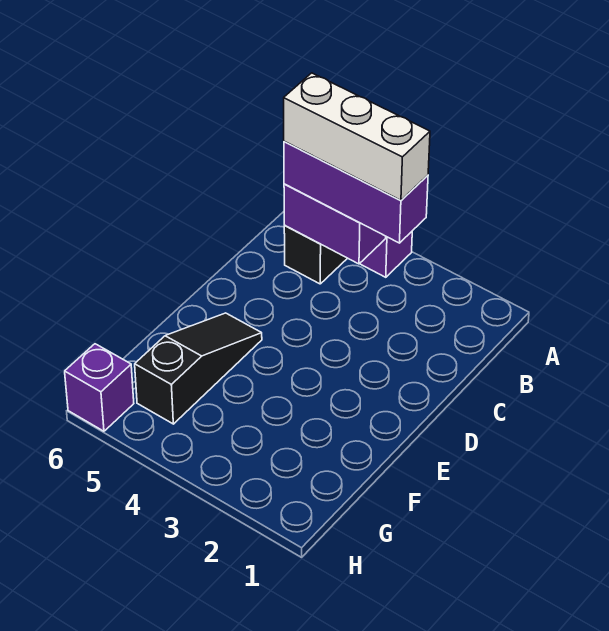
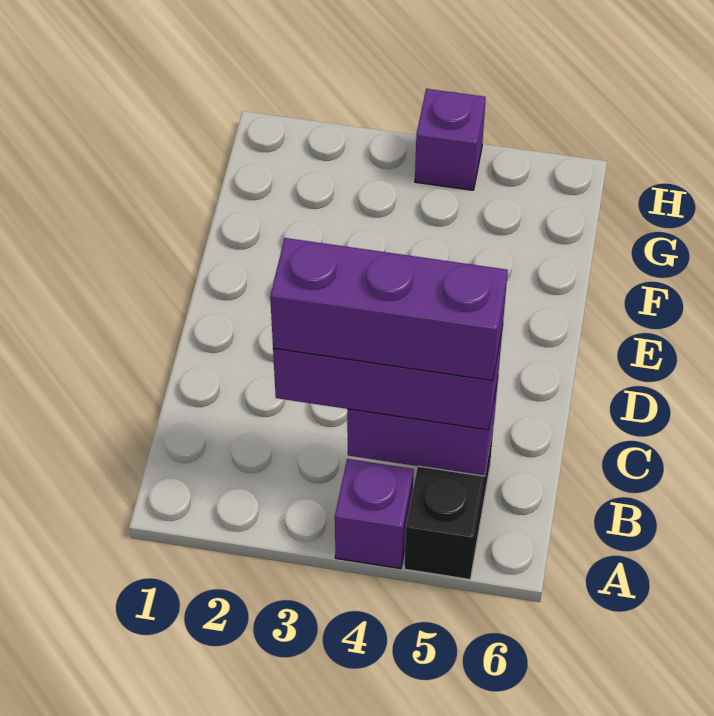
white brick B3:B5 level 4 -> purple brick B3:B5 level 4
black slope E5:G5 level 1 top G -> none
purple brick H6 level 1 -> purple brick H4 level 1

